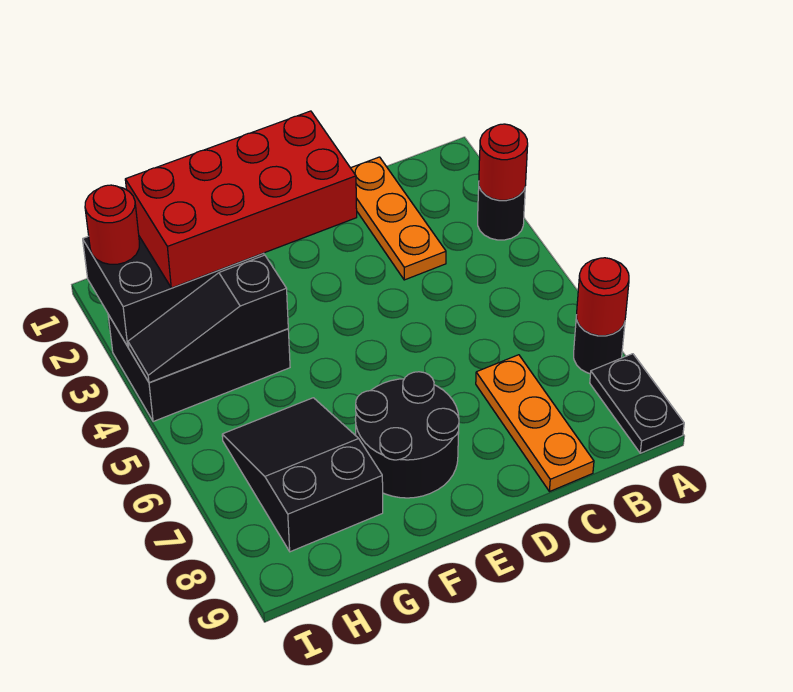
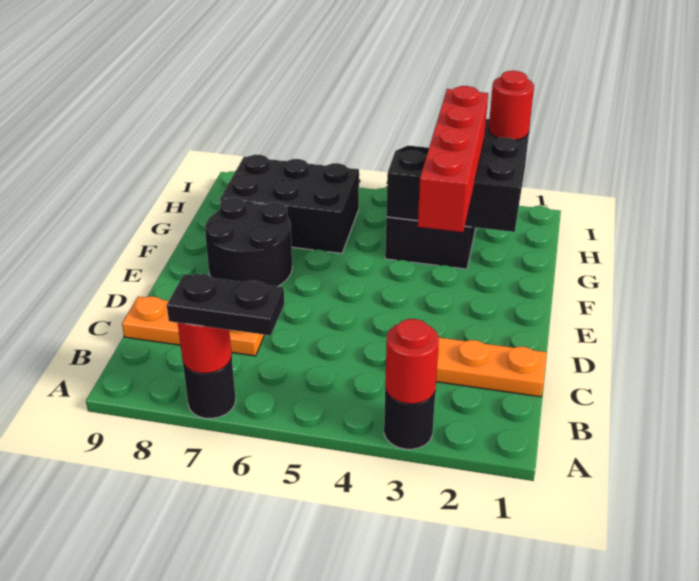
black plate A8:A9 level 1 -> black plate A6:A7 level 3
red brick E2:H3 level 3 -> red brick E3:H3 level 3
black slope G6:H8 level 1 top 8 -> black brick G6:H8 level 1

